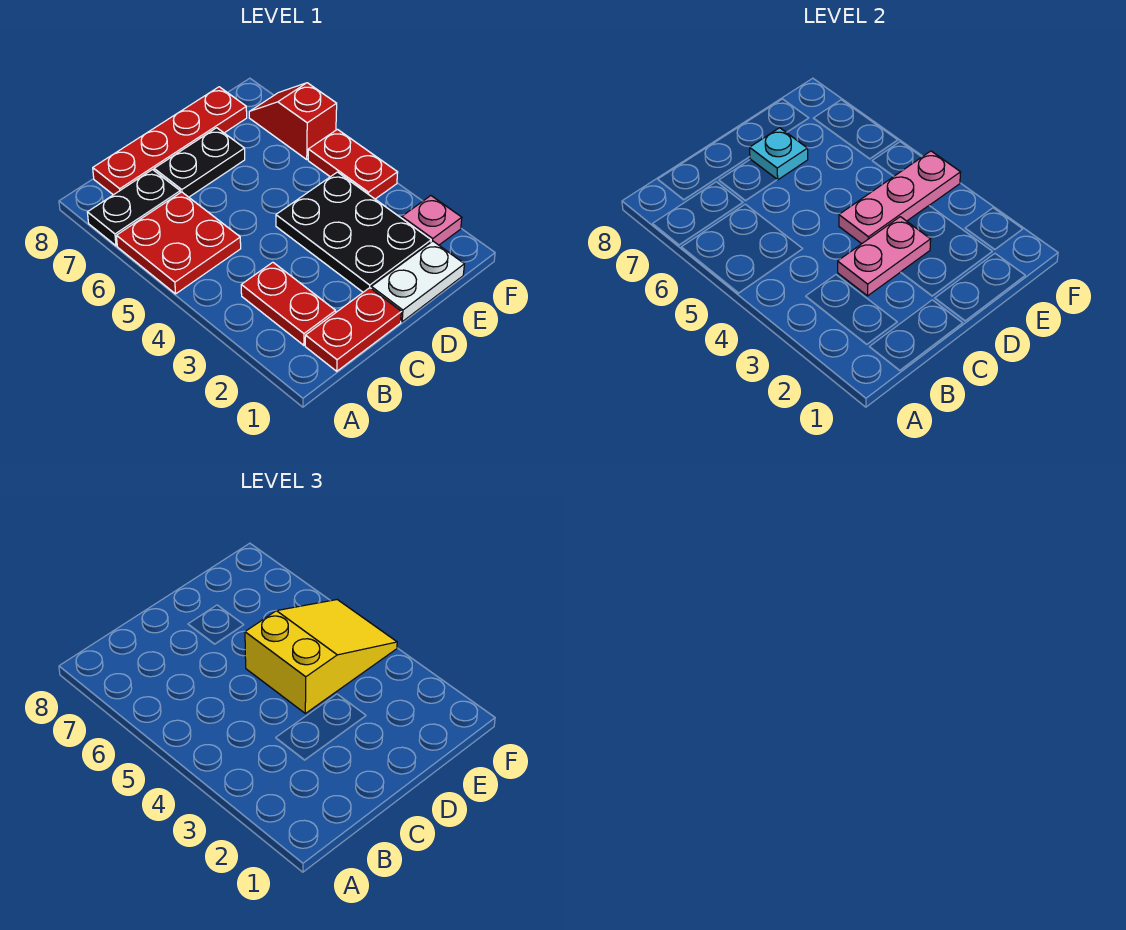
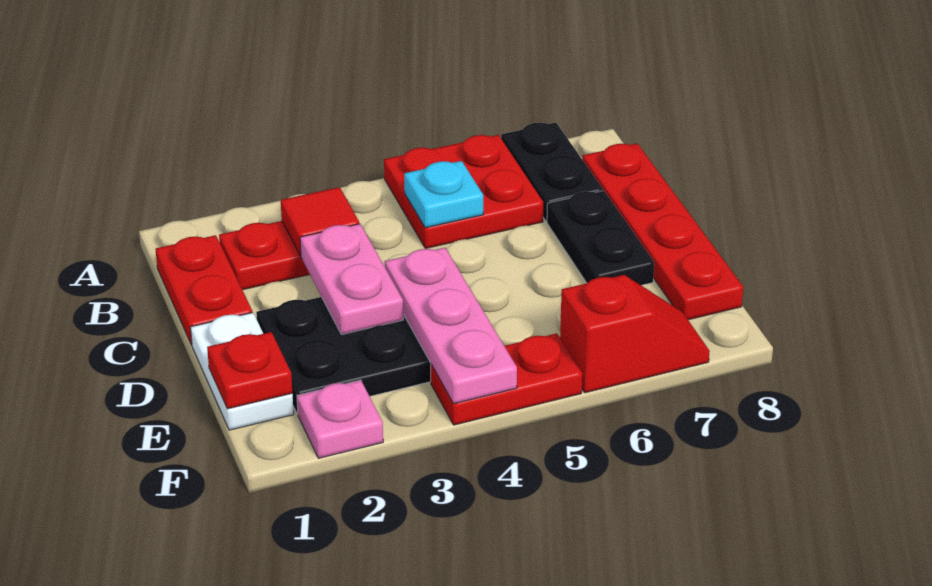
none -> red tile B3 level 2
yellow slope D4:F5 level 3 top D -> none
cyan plate D7 level 2 -> cyan plate B5 level 2
none -> red plate E1 level 2

